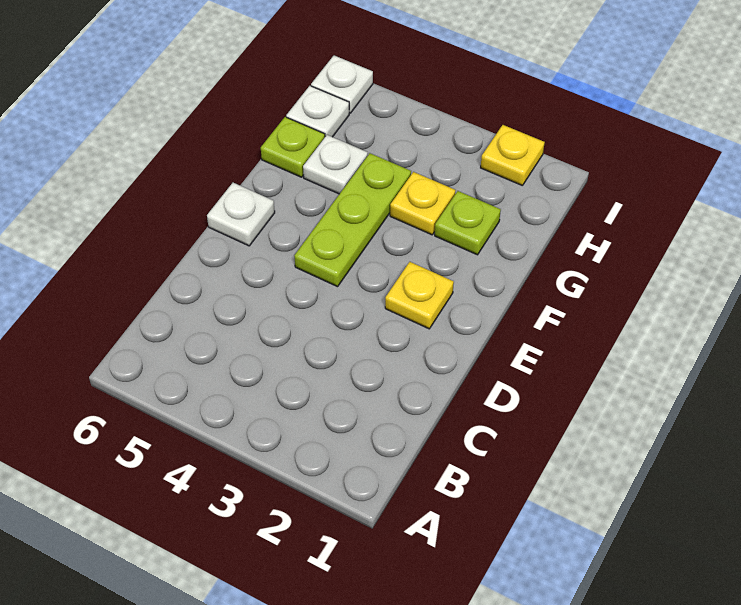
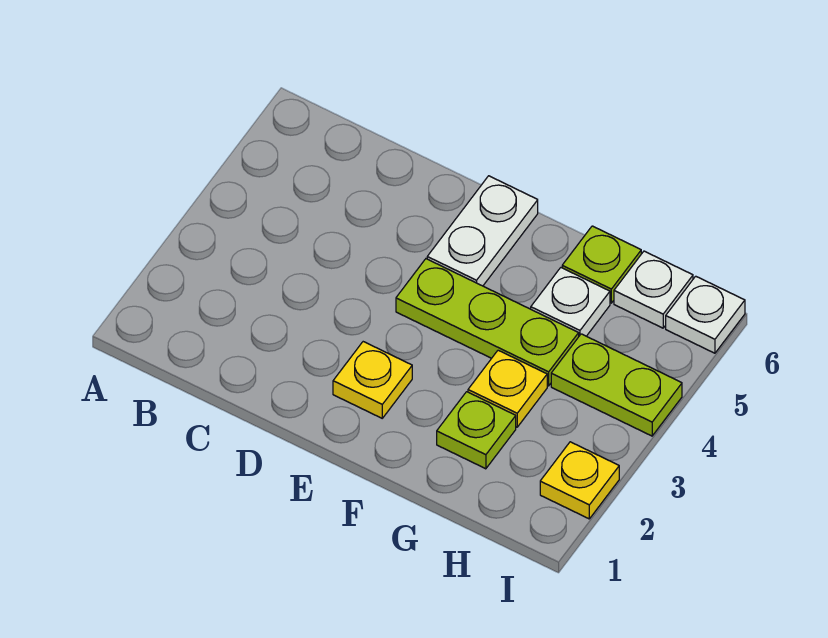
white plate E6 level 1 -> white plate E5:E6 level 1
none -> lime plate H4:I4 level 1

